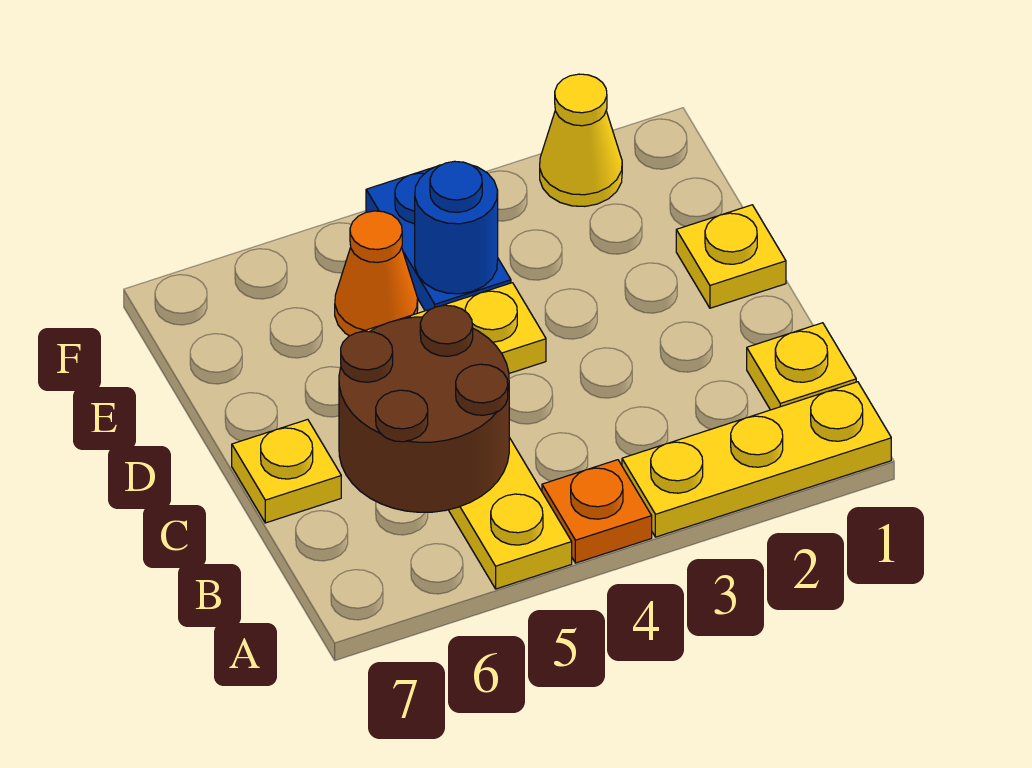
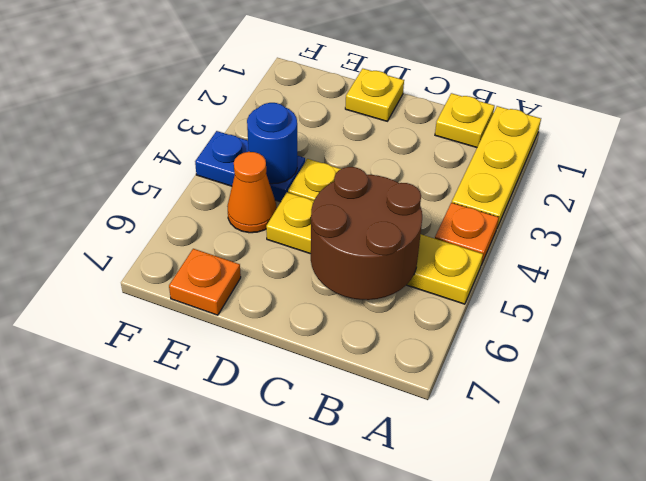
yellow plate C7 level 1 -> none
none -> orange plate E7 level 1
yellow cone F2 level 1 -> none

